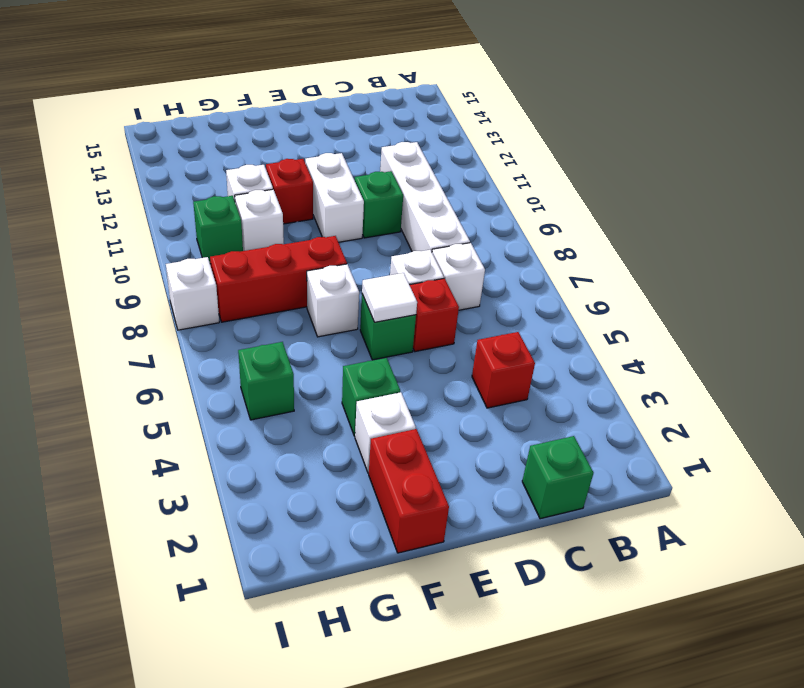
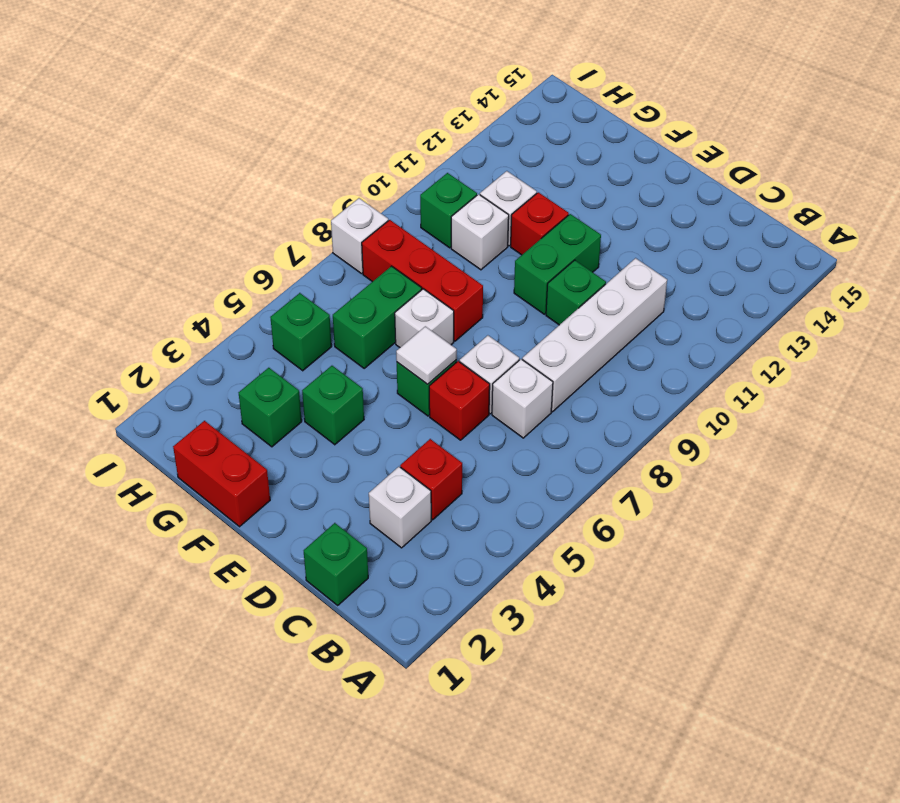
white brick E10:E11 level 1 -> green brick E10:E11 level 1
red brick F1:F2 level 1 -> red brick F1:G1 level 1
white brick F3 level 1 -> white brick C3 level 1
none -> green brick G3 level 1
none -> green brick G6:G7 level 1

